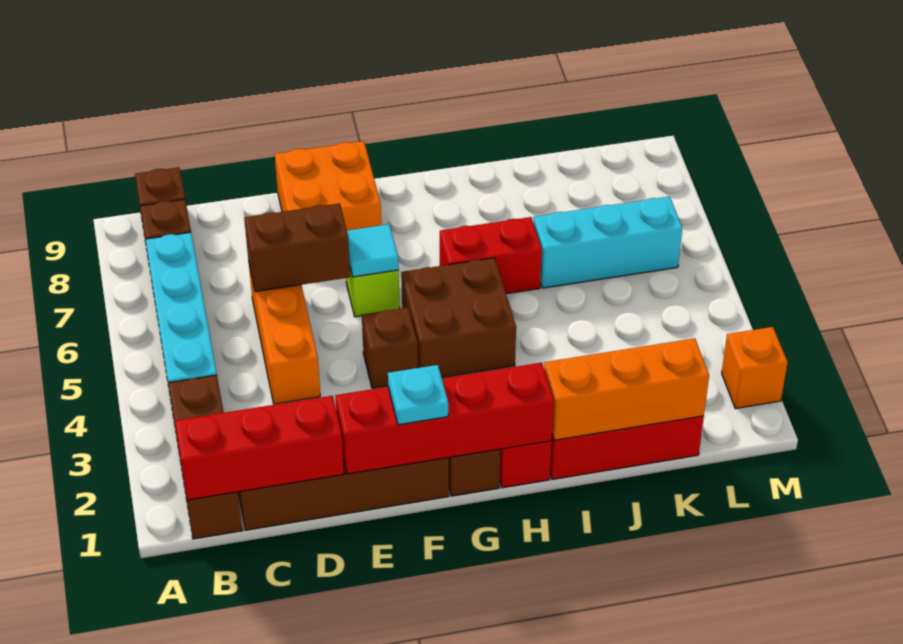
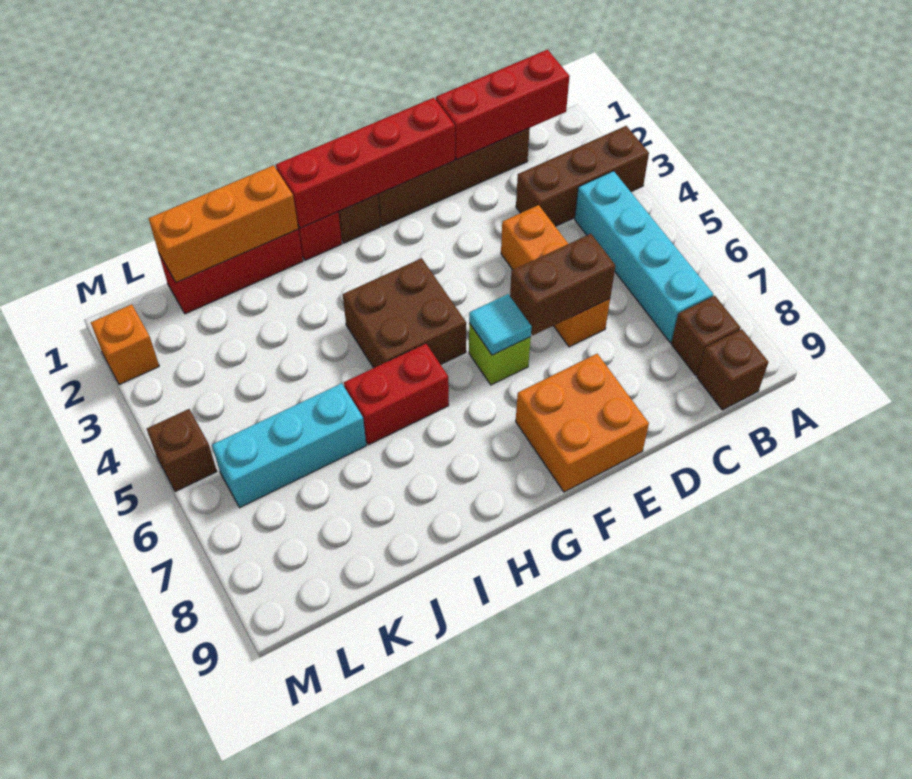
brown brick B1:B3 level 1 -> brown brick A3:C3 level 1
cyan plate F1 level 3 -> none
brown brick F4 level 1 -> brown brick M5 level 1

